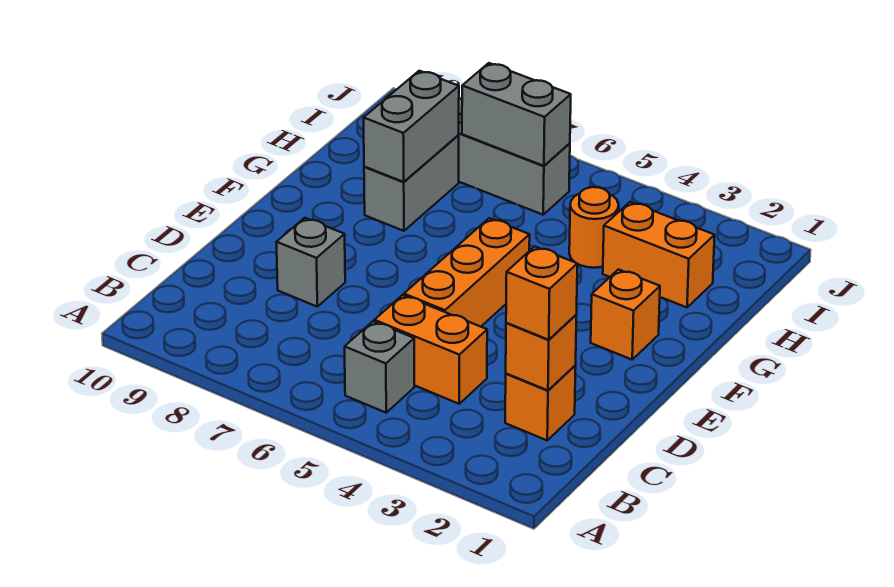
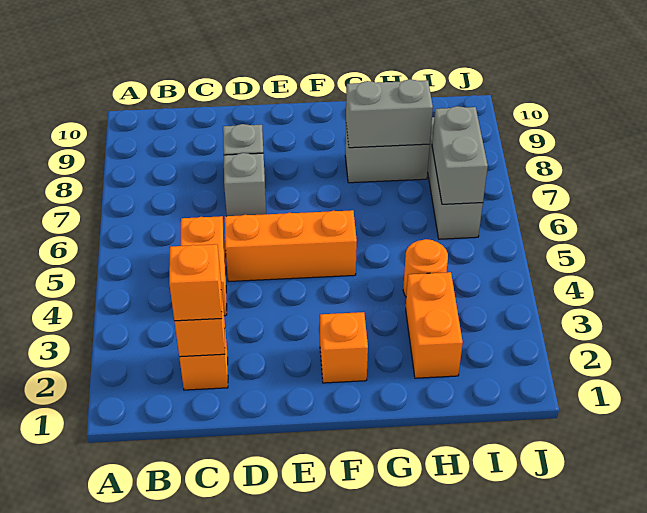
grey brick B5 level 1 -> grey brick D7 level 1

